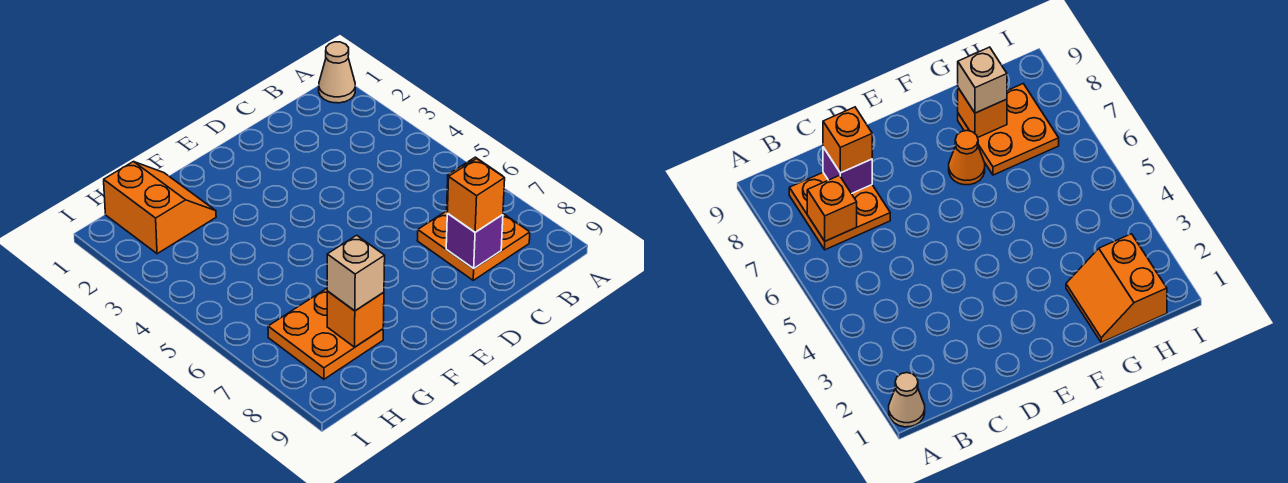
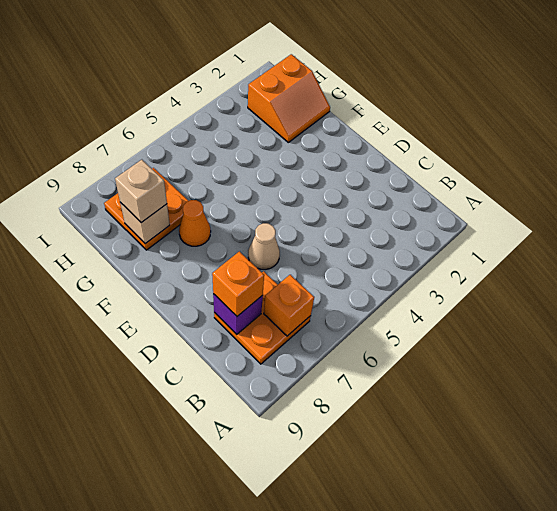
tan cone A1 level 1 -> tan cone D6 level 1
orange brick G8 level 2 -> tan brick G8 level 2

